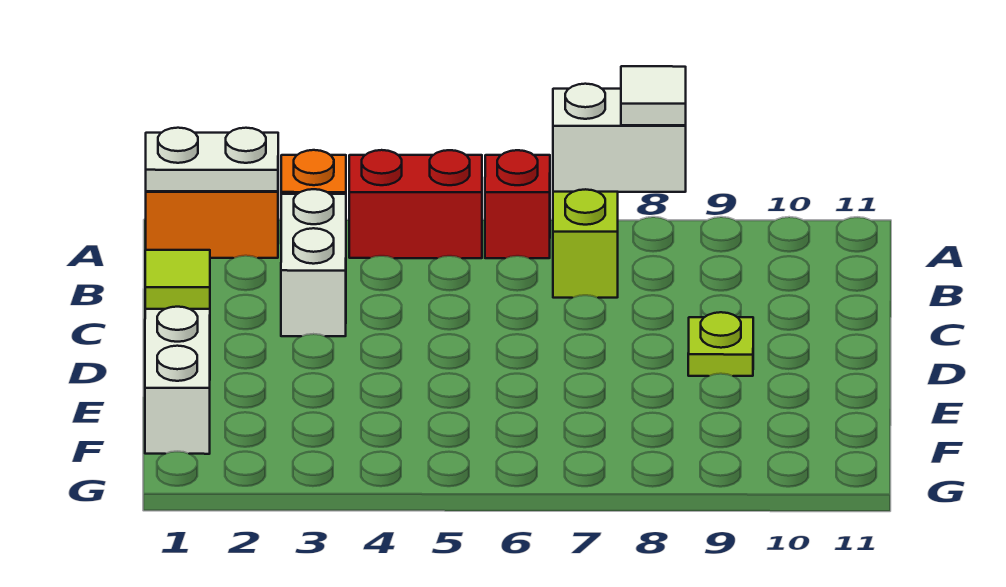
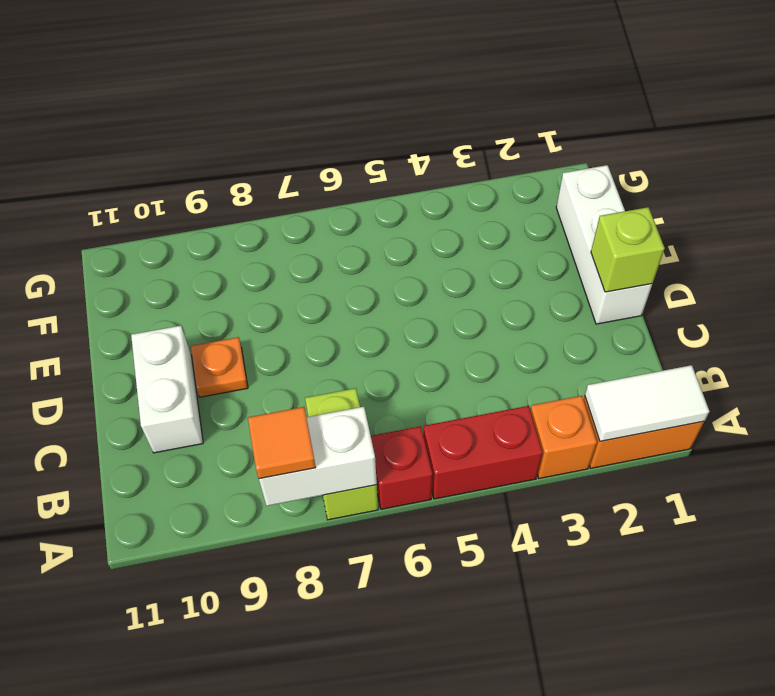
white plate A1:A2 level 2 -> white tile A1:A2 level 2
white tile A8 level 3 -> orange tile A8 level 3
white brick B3:C3 level 1 -> white brick C10:D10 level 1
lime tile D1 level 2 -> lime brick D1 level 2
lime plate D9 level 1 -> orange plate D9 level 1

